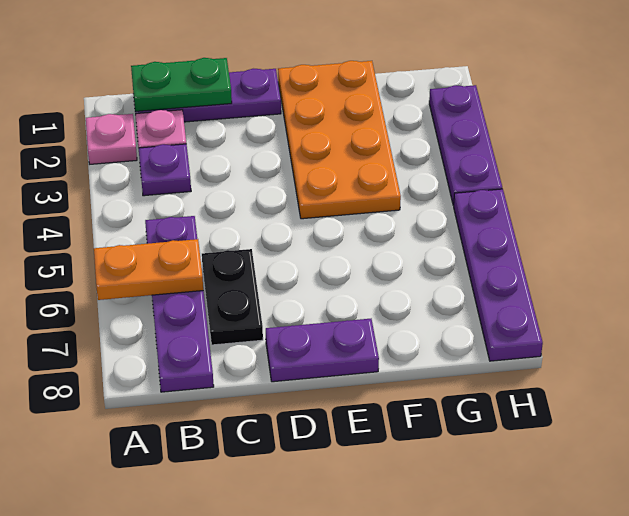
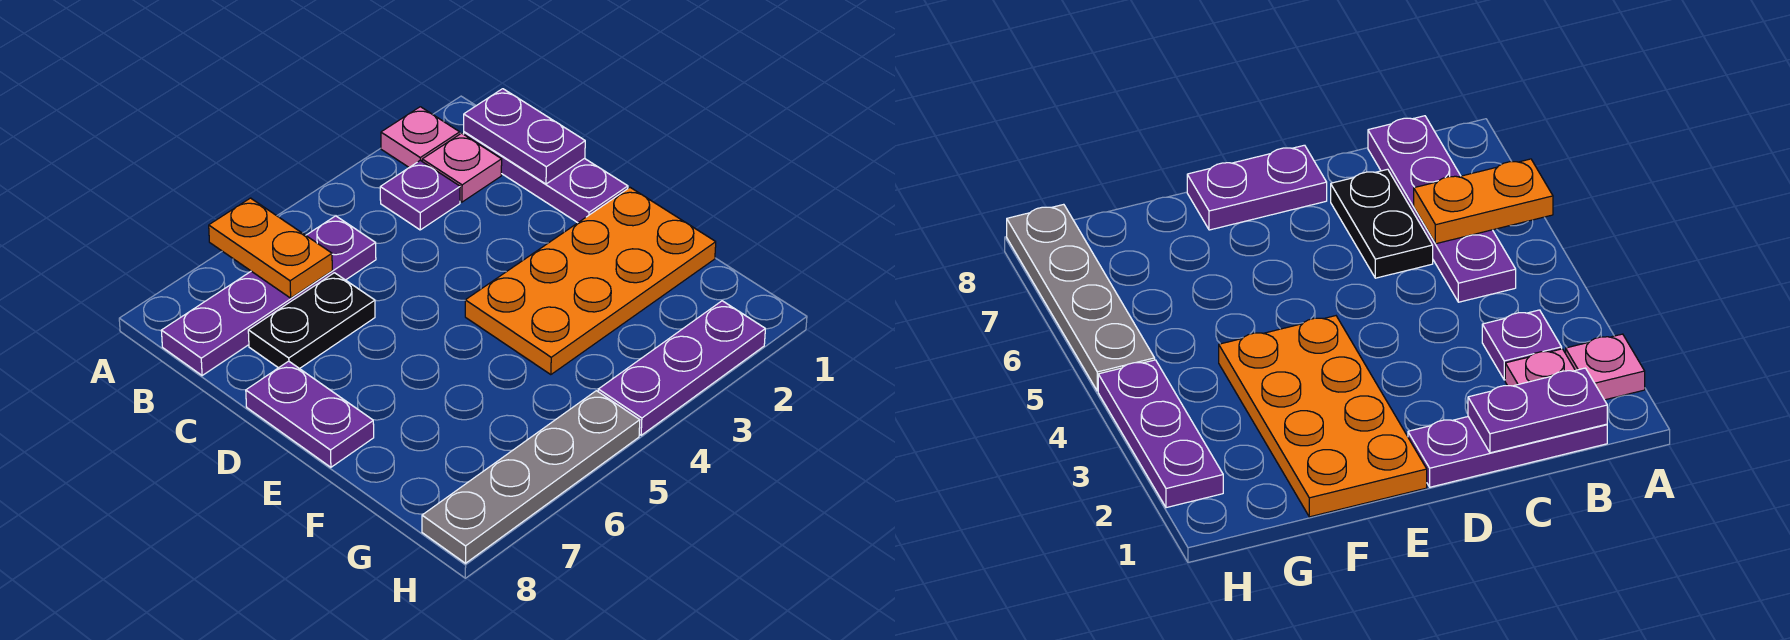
green plate B1:C1 level 2 -> purple plate B1:C1 level 2
purple plate H5:H8 level 1 -> grey plate H5:H8 level 1

